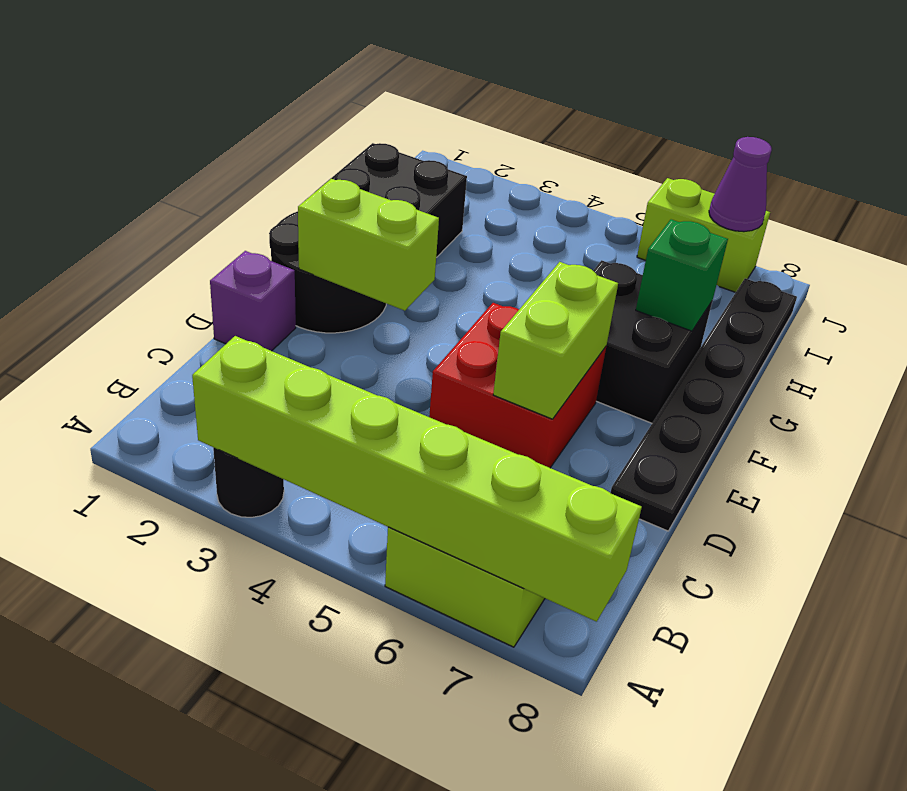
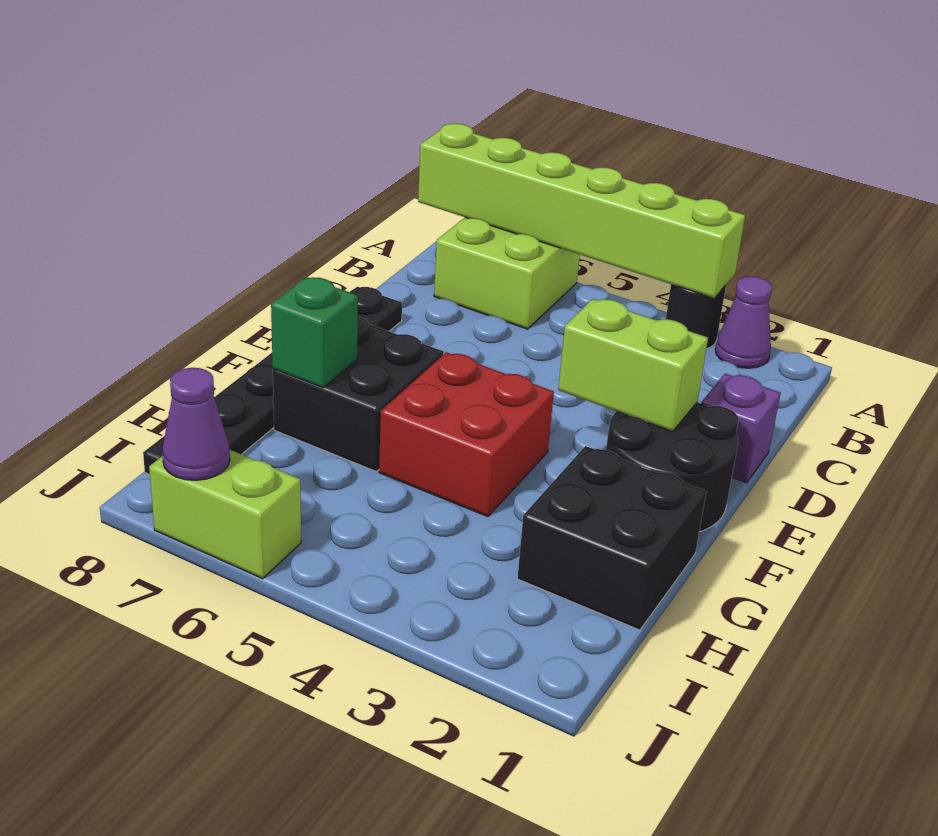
none -> purple cone A2 level 1
red brick D5:E6 level 1 -> red brick F4:G5 level 1
lime brick D6:E6 level 2 -> none

